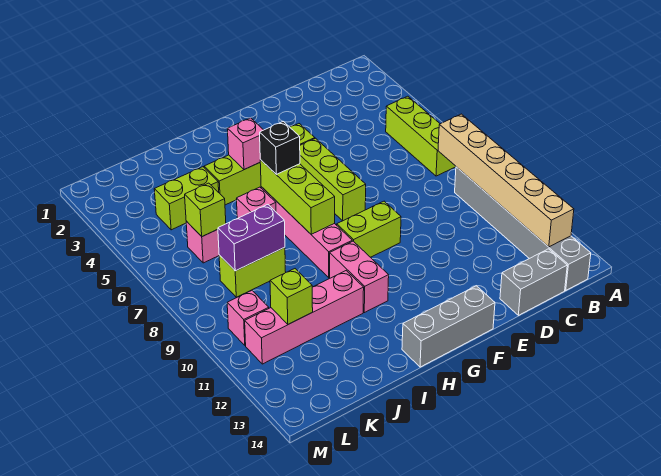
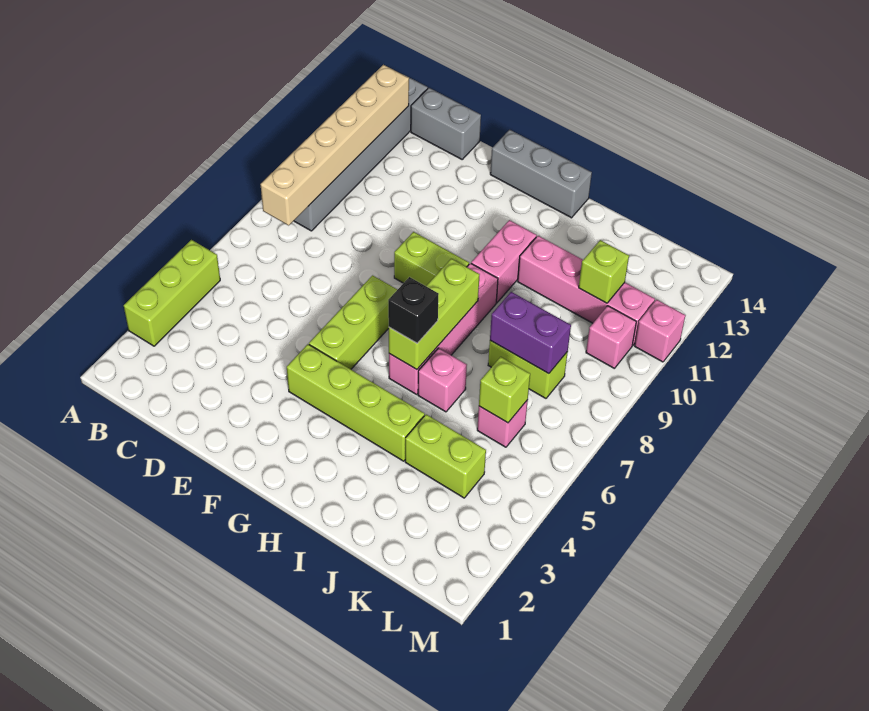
lime brick B5:B7 level 1 -> lime brick A3:A5 level 1
pink brick H4 level 2 -> pink brick M11 level 1

